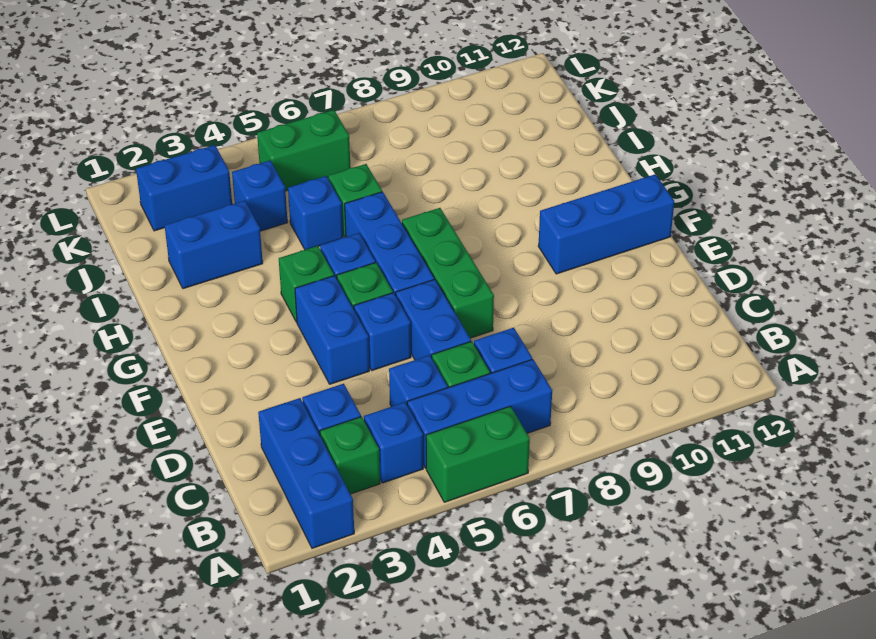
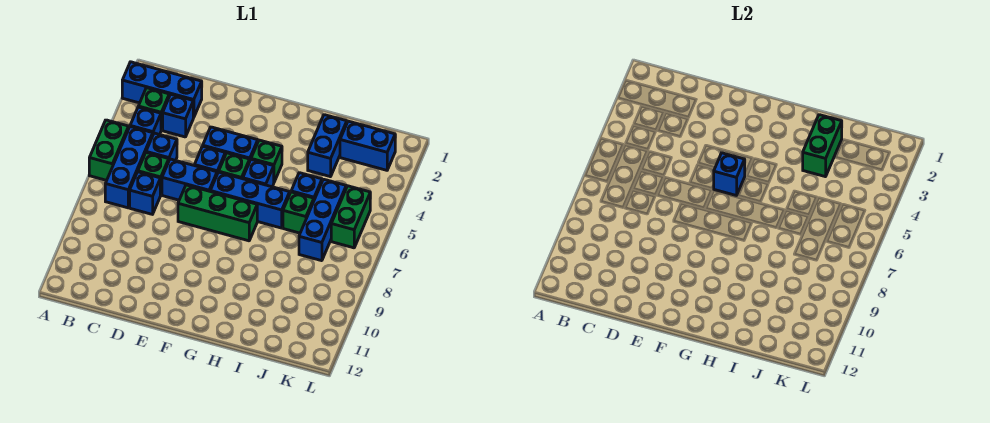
blue brick F10:F12 level 1 -> blue brick J5:J7 level 1
none -> green brick I2:I3 level 2
blue brick J4 level 1 -> blue brick F5 level 2
blue brick K2:K3 level 1 -> blue brick J2:K2 level 1

